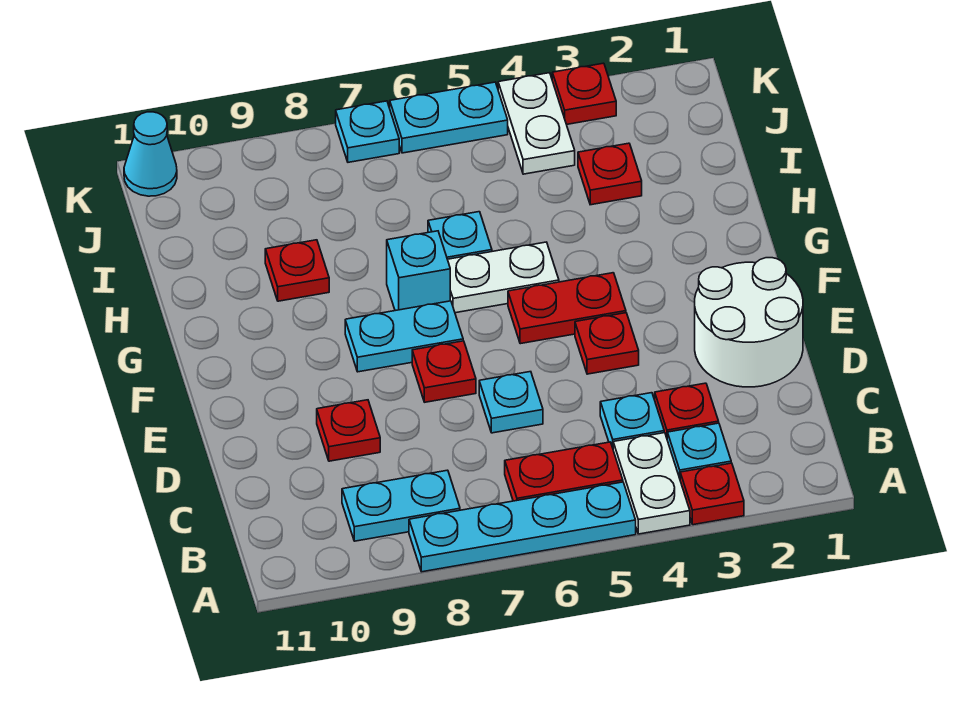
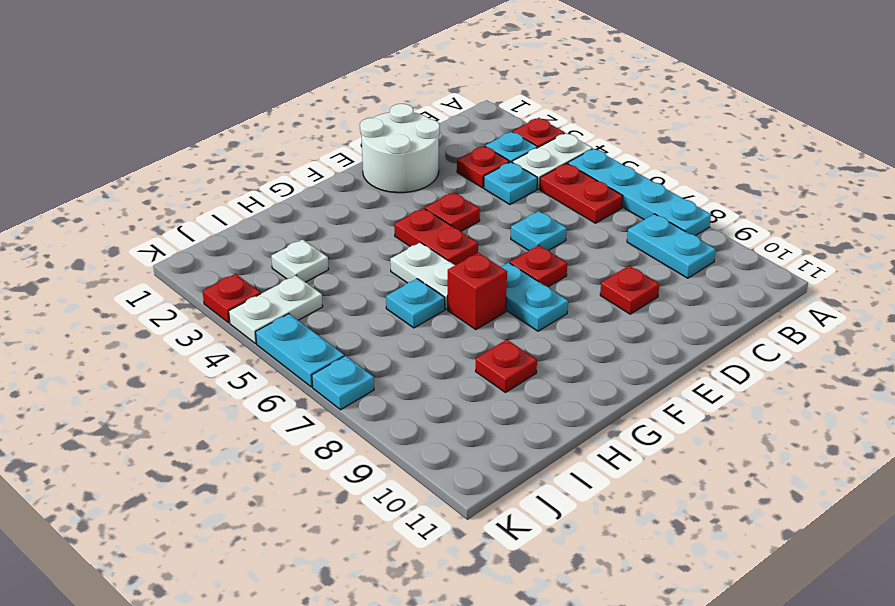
cyan brick G7 level 1 -> red brick G7 level 1
red plate I3 level 1 -> white plate I3 level 1
cyan cone K11 level 1 -> none

